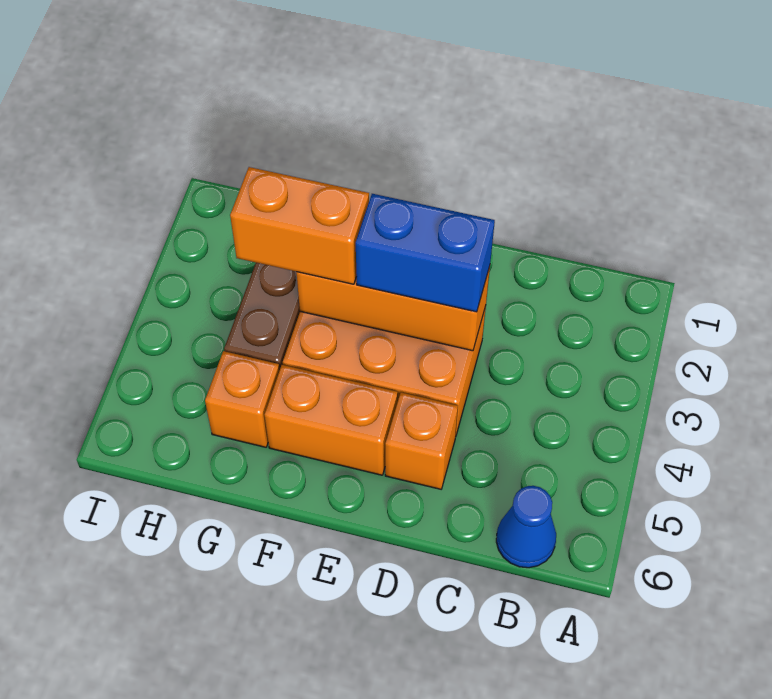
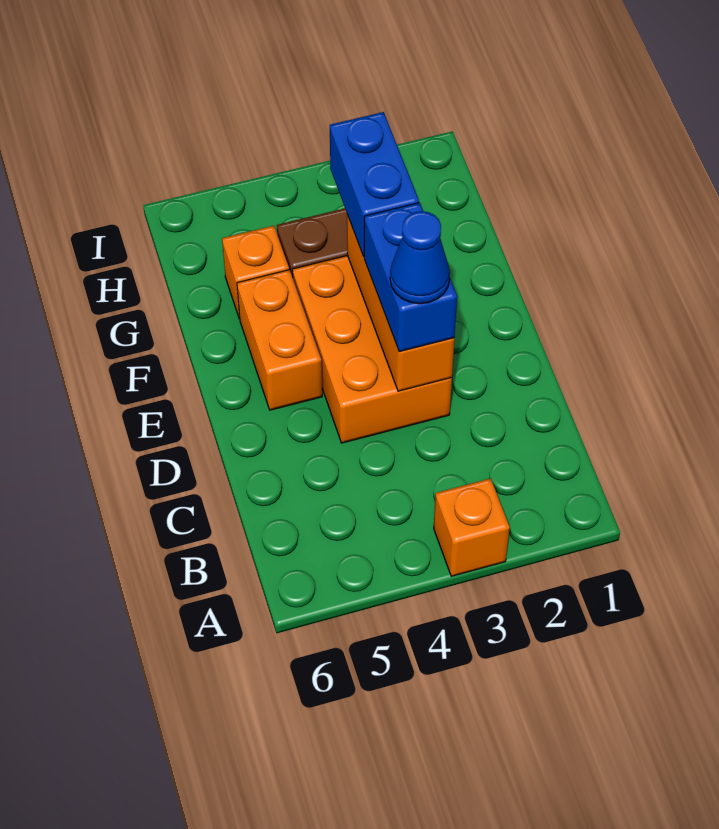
blue cone B6 level 1 -> blue cone D3 level 4
orange brick D5 level 1 -> orange brick A3 level 1
orange brick F3:G3 level 3 -> blue brick F3:G3 level 3

